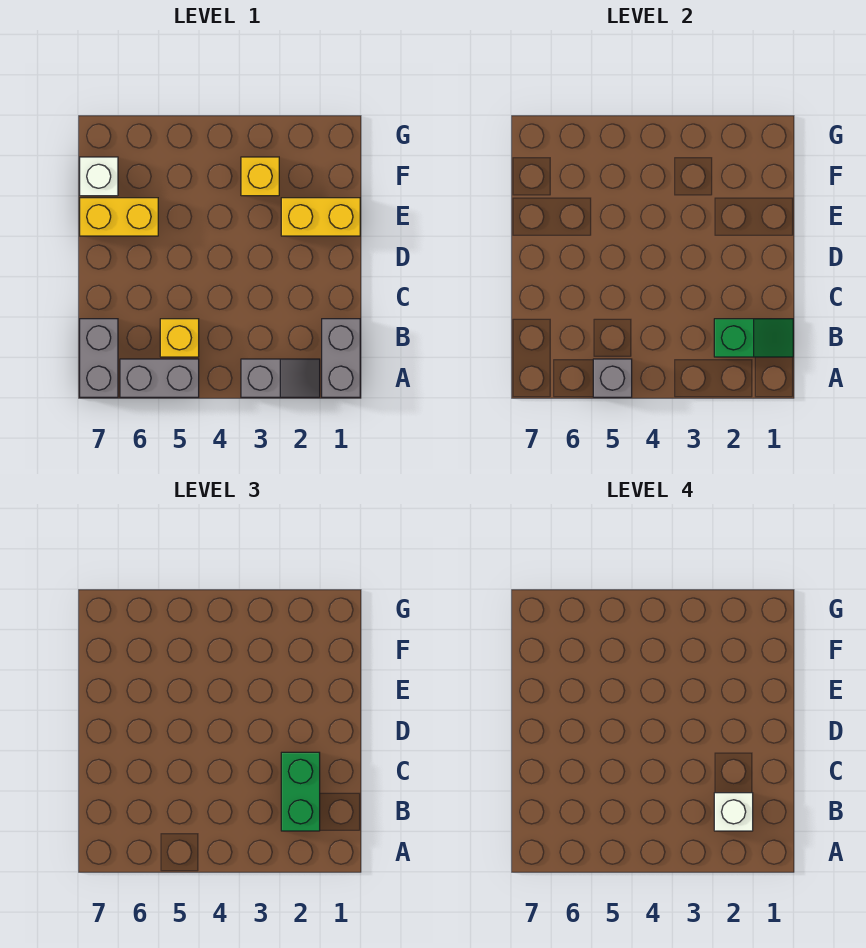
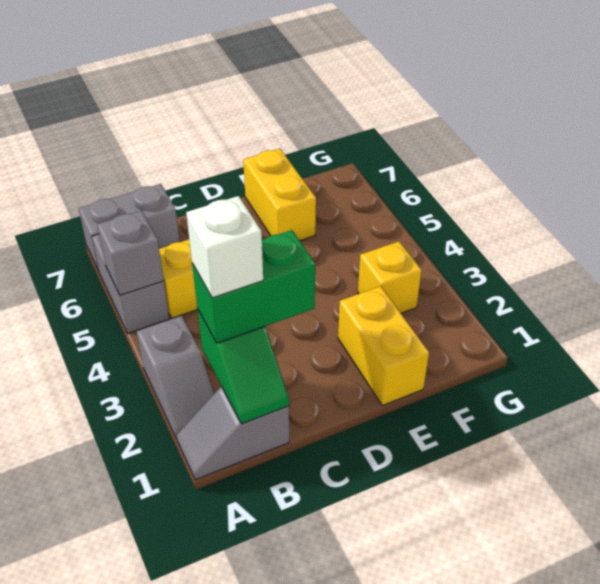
grey brick A1:B1 level 1 -> grey slope A1:B1 level 1 top B
white brick F7 level 1 -> none

